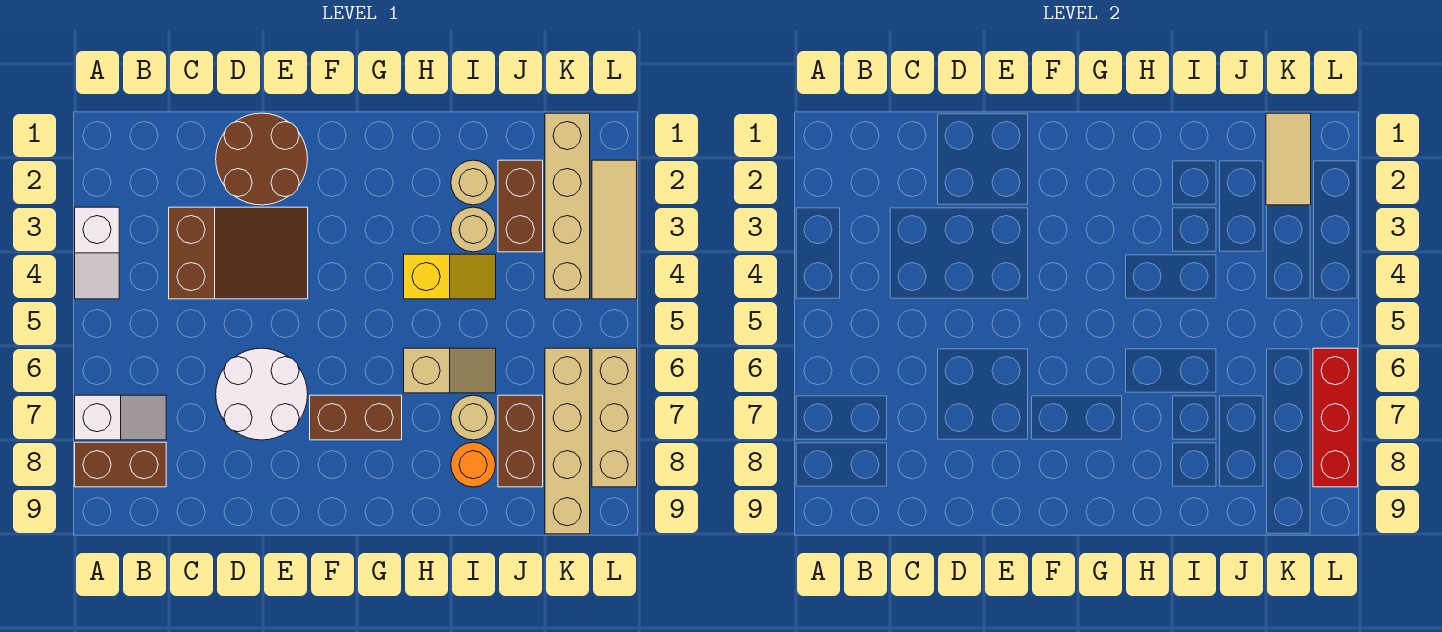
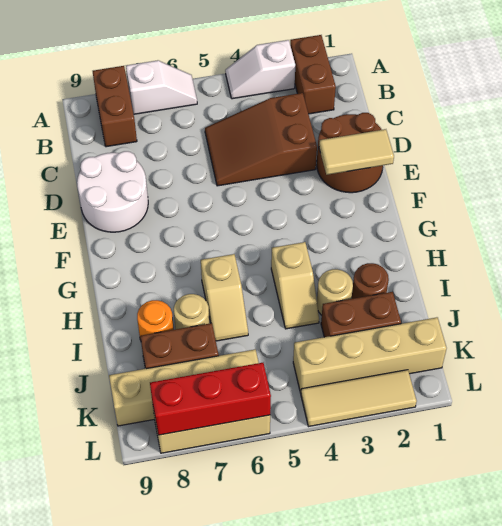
white slope A7:B7 level 1 top A -> white slope A6:A7 level 1 top 7
brown slope C3:E4 level 1 top C -> brown slope C3:D5 level 1 top 3
white round brick D6:E7 level 1 -> white round brick D8:E9 level 1
brown brick F7:G7 level 1 -> brown brick A2:B2 level 1
yellow slope H4:I4 level 1 top H -> tan slope H4:I4 level 1 top H
tan round brick I2 level 1 -> brown round brick I2 level 1
tan tile K1:K2 level 2 -> tan tile E1:E2 level 2

